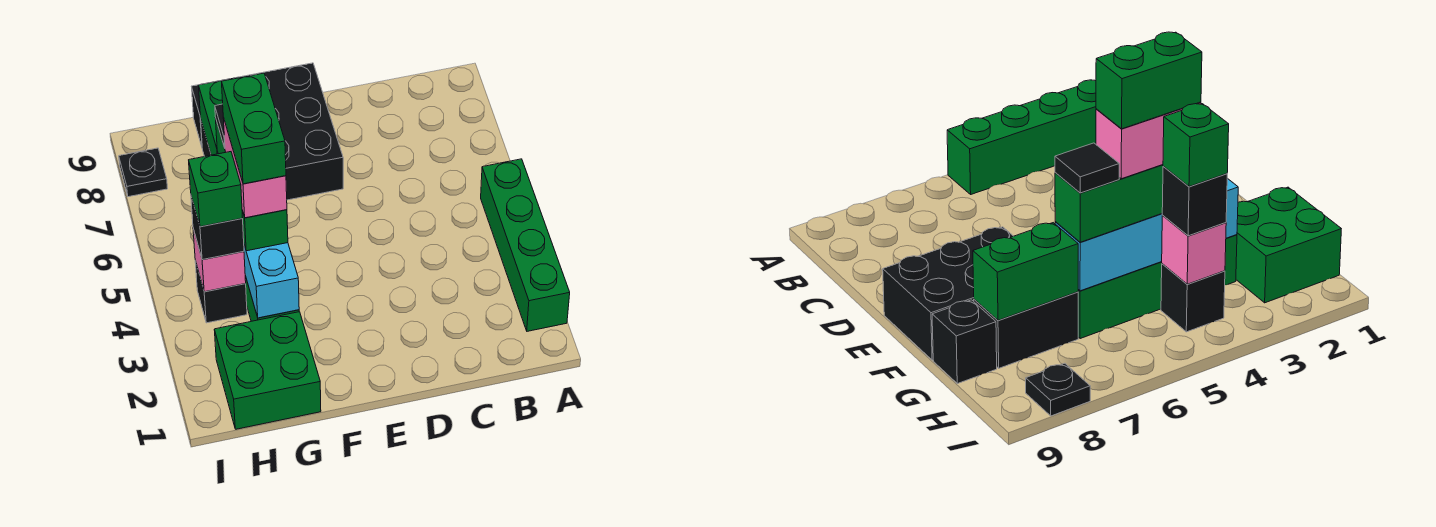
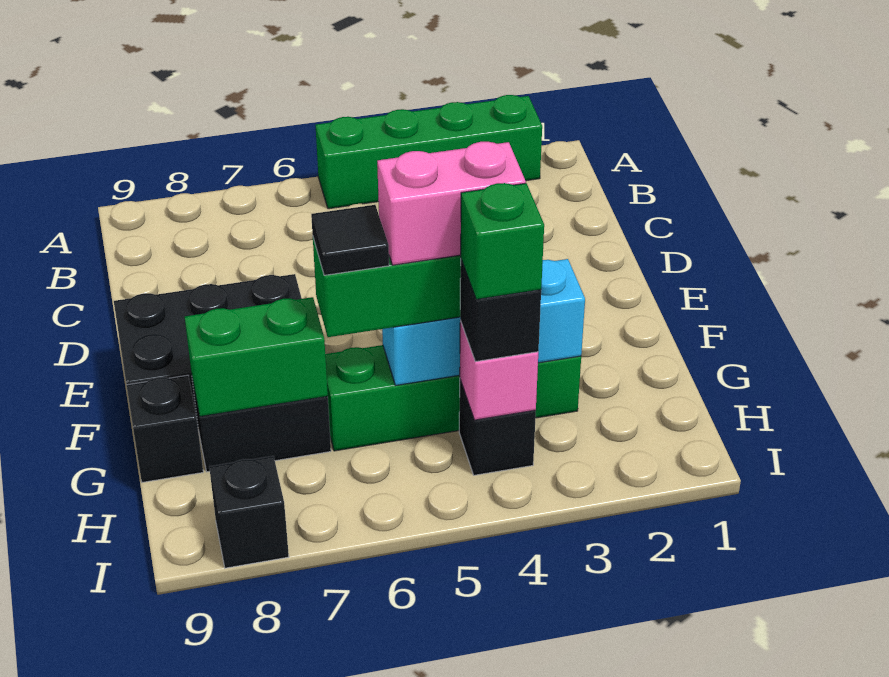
green brick G1:H2 level 1 -> none
cyan brick G3:G6 level 2 -> cyan brick G3:G5 level 2
green brick G4:G5 level 5 -> none
black plate I8 level 1 -> black brick I8 level 1

